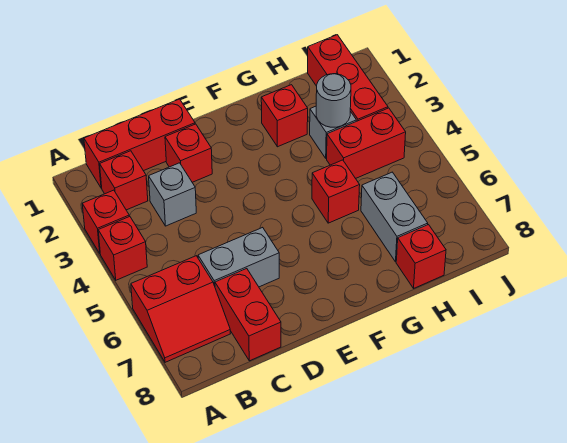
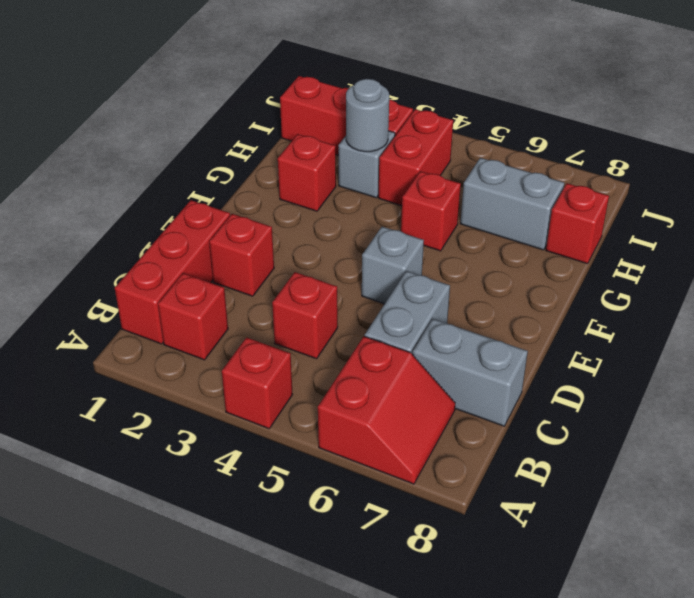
red brick A3 level 1 -> red brick C4 level 1
grey brick C3 level 1 -> grey brick E5 level 1
red brick C7:C8 level 1 -> grey brick C7:C8 level 1

